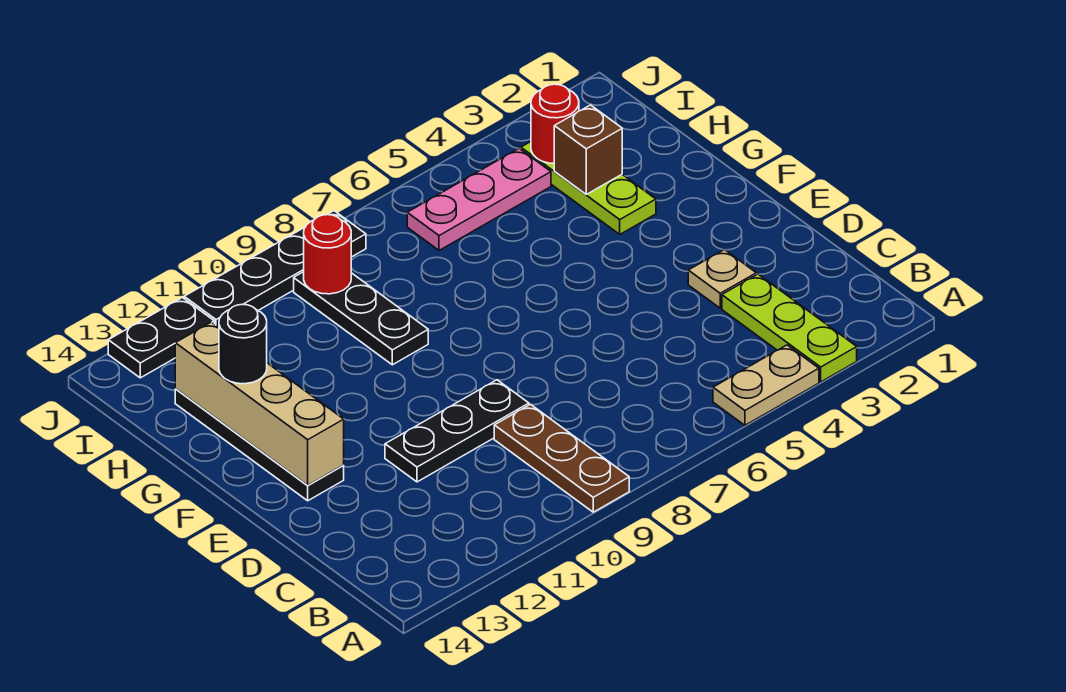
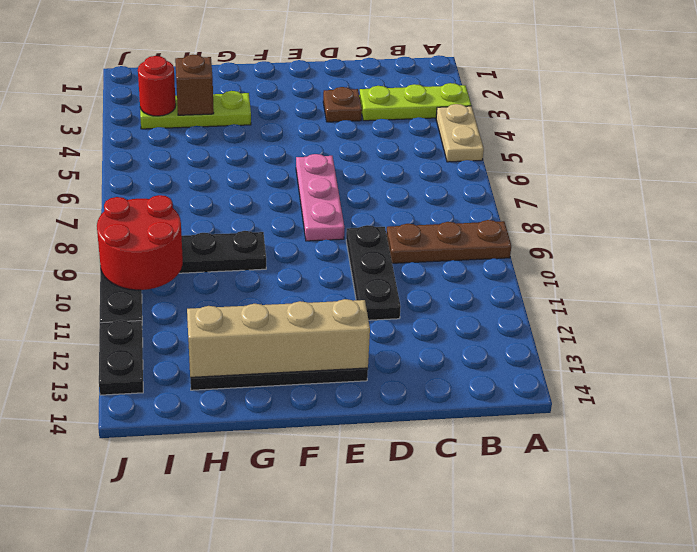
tan plate D3 level 1 -> brown plate D3 level 1
black round brick G13 level 3 -> none
pink plate I4:I6 level 1 -> pink plate E6:E8 level 1
red round brick I9 level 2 -> red round brick I9:J10 level 2

